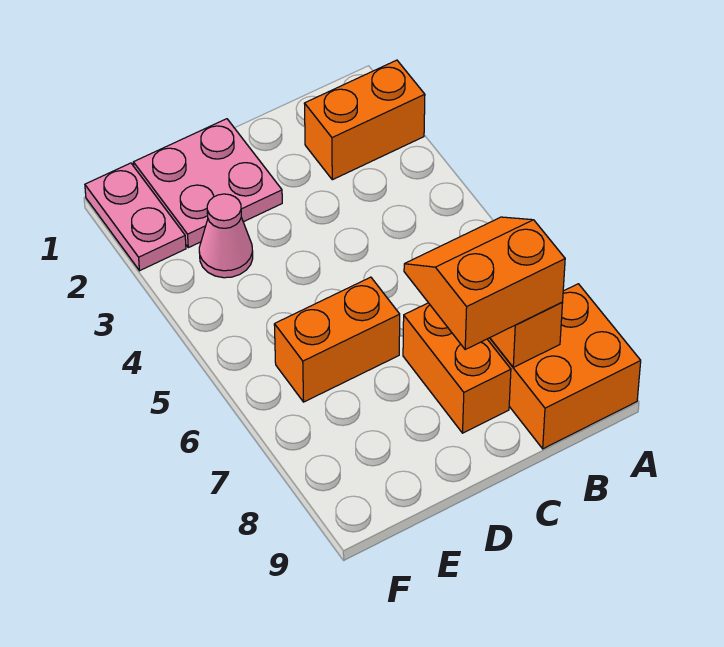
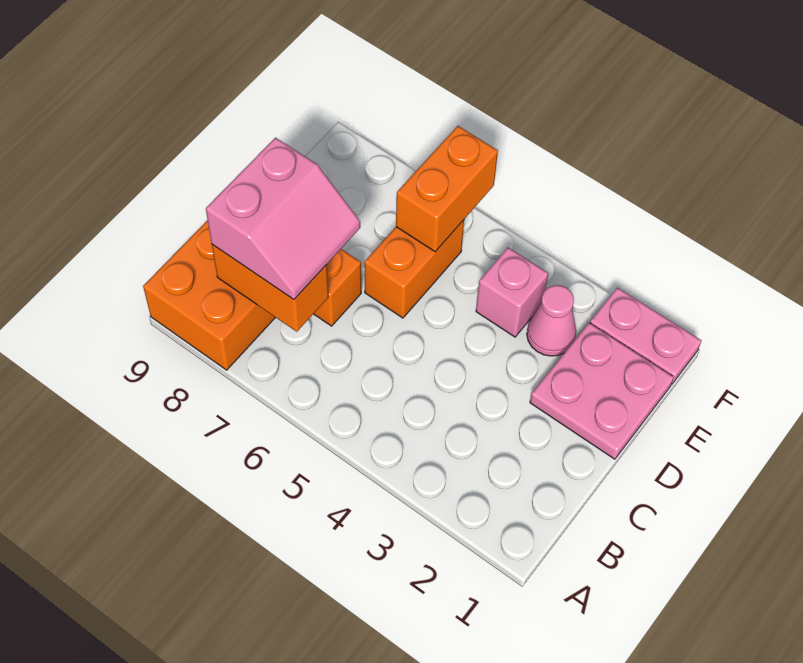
orange brick A2:B2 level 1 -> orange brick E6:F6 level 2
orange slope B7:C8 level 3 top 8 -> pink slope B7:C8 level 3 top 8
none -> pink brick E4 level 1

